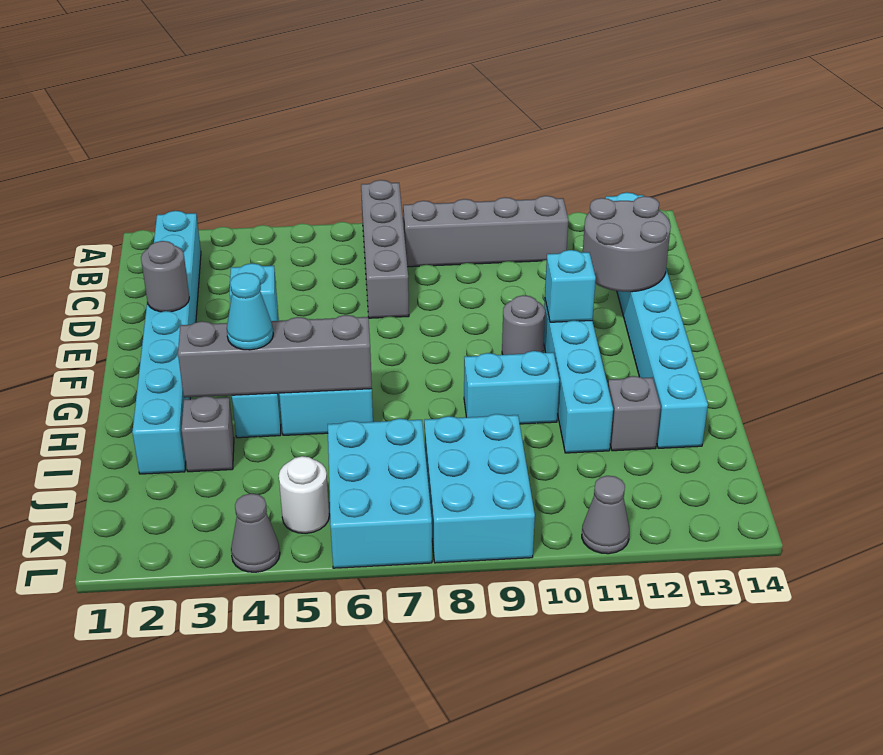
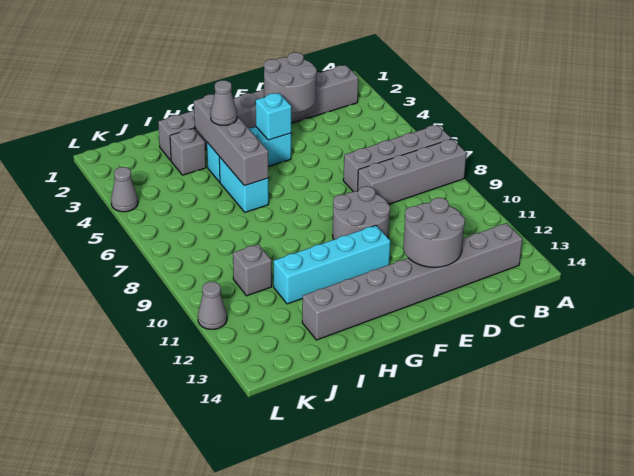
cyan brick B2:I2 level 1 -> grey brick B2:I2 level 1
grey brick B8:B11 level 1 -> grey brick A8:D8 level 1
cyan brick B13:I13 level 1 -> grey brick B13:I13 level 1
grey round brick E2 level 2 -> grey round brick D2:E3 level 2
grey round brick F10 level 1 -> grey round brick E9:F10 level 1
cyan brick F11 level 2 -> none
cyan cone H4 level 3 -> grey cone H4 level 3
cyan brick H9:H10 level 1 -> none
grey brick I12 level 1 -> grey brick J10 level 1
cyan brick J6:L7 level 1 -> none
cyan brick J8:L9 level 1 -> none
white round brick K5 level 1 -> none

